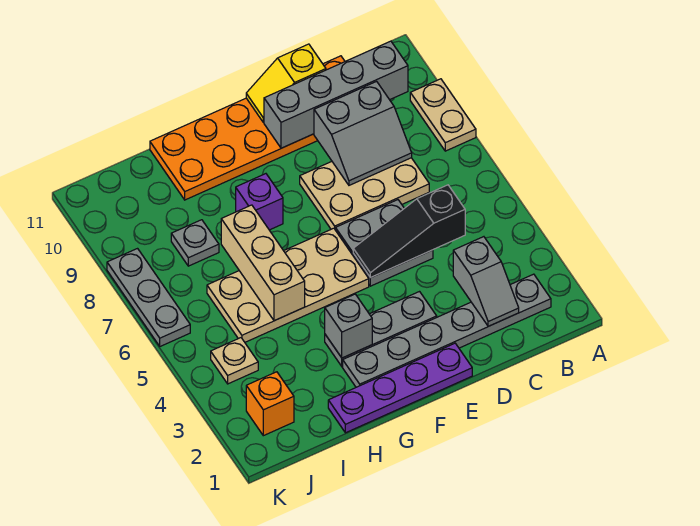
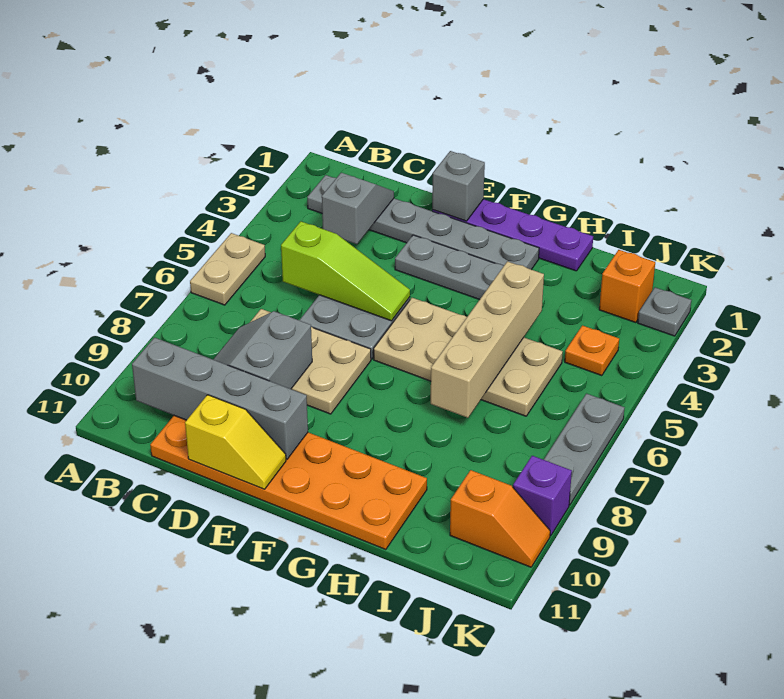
tan plate A8:A9 level 1 -> tan plate A5:A6 level 1
black slope C5:E5 level 2 top C -> lime slope C5:E5 level 2 top C
grey slope C8:D9 level 2 top 9 -> grey slope C8:D9 level 2 top D
grey brick G3 level 2 -> grey brick E1 level 2
purple brick G8 level 1 -> purple brick K9 level 1
tan brick H5:H7 level 2 -> tan brick H4:H7 level 2
grey plate I8 level 1 -> grey plate K2 level 1
tan plate J4 level 1 -> orange plate J4 level 1
none -> orange slope J10:K10 level 1 top J

